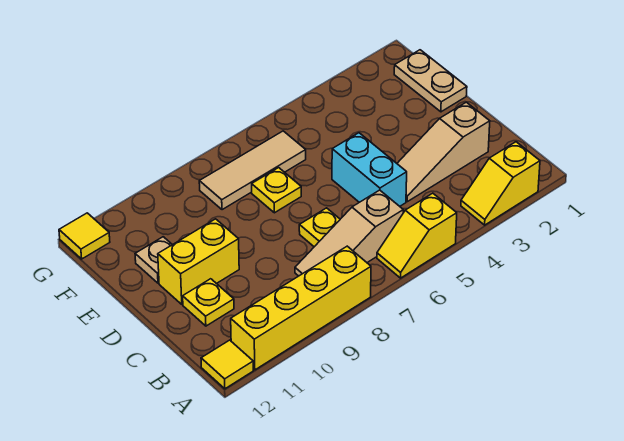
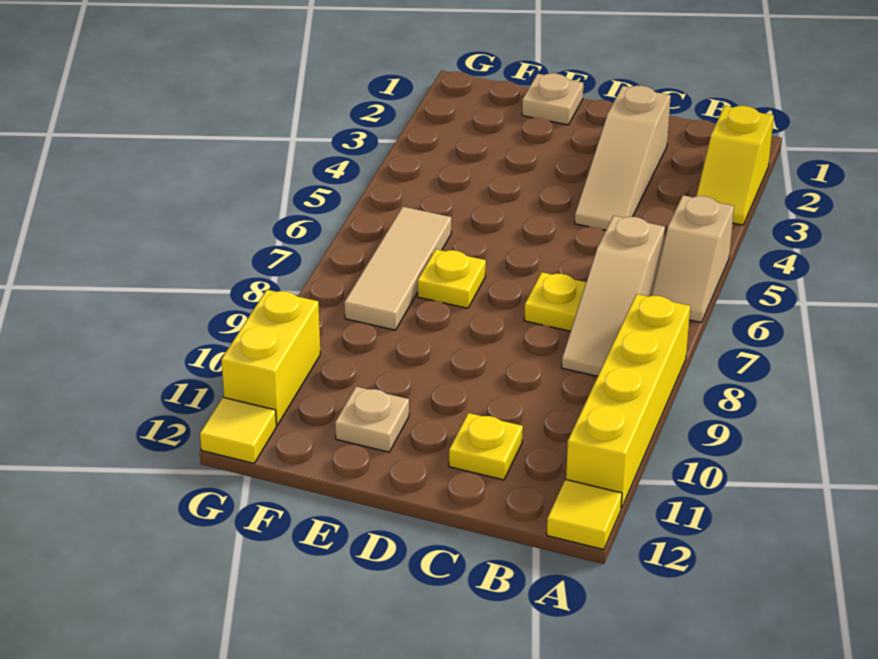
yellow slope A5:A6 level 1 top 5 -> tan slope A5:A6 level 1 top 5
cyan brick C5:D5 level 1 -> none
yellow brick D10:D11 level 1 -> yellow brick G10:G11 level 1
tan plate E1:F1 level 1 -> tan plate E1 level 1

